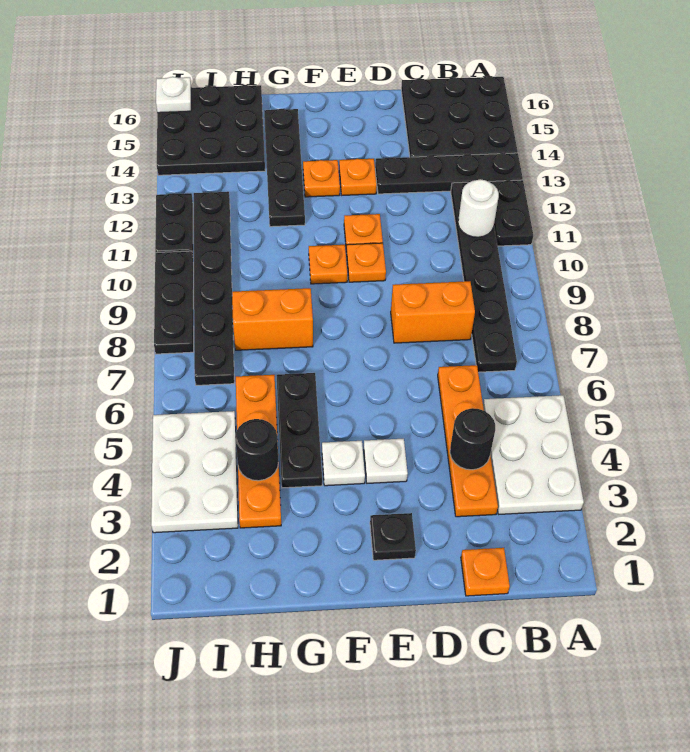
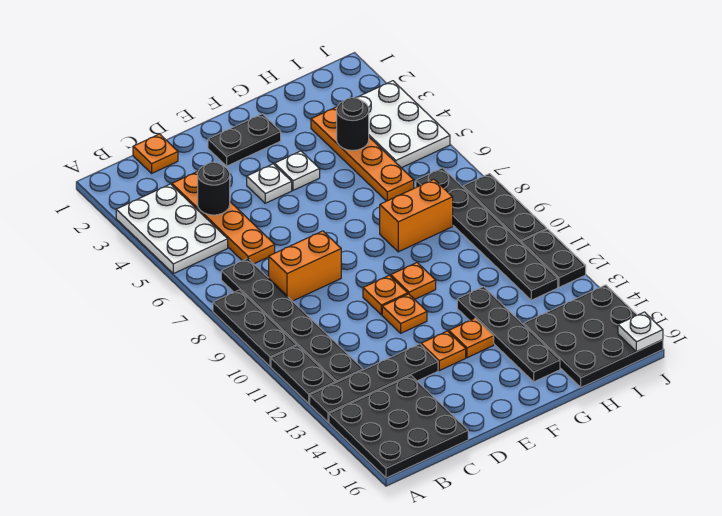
white round brick B11 level 2 -> none
black plate E2 level 1 -> black plate E2:F2 level 1
black plate G4:G6 level 1 -> black plate A8:A10 level 1

